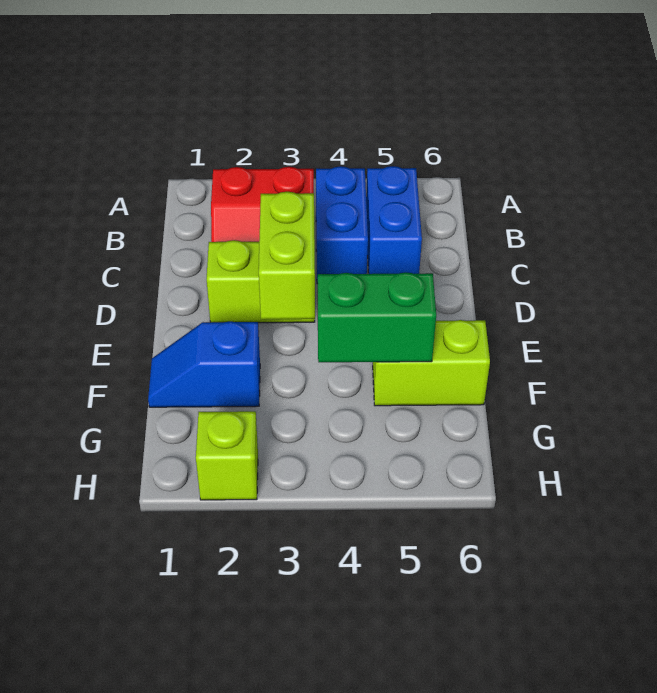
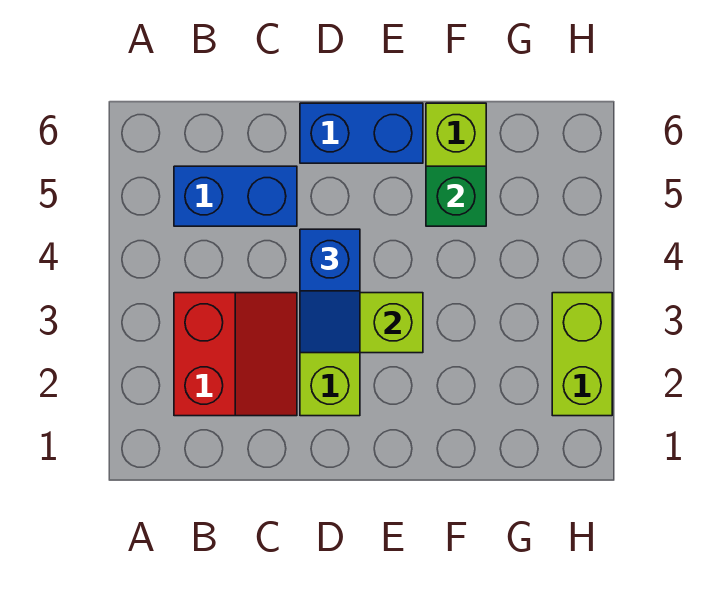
blue brick B4:C4 level 1 -> blue brick D6:E6 level 1
blue slope F1:F2 level 1 top 2 -> blue slope D3:D4 level 3 top 4
green brick F4:F5 level 2 -> green brick F5 level 2
lime brick H2 level 1 -> lime brick H2:H3 level 1

